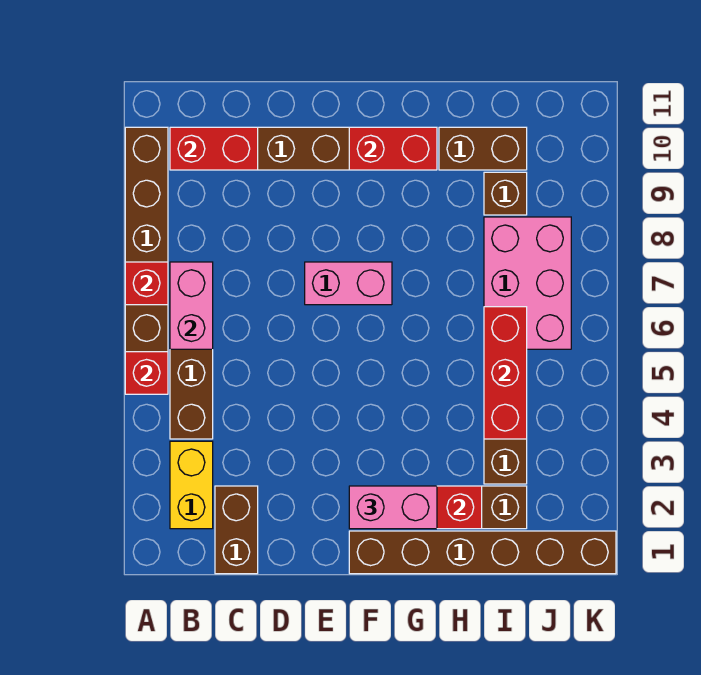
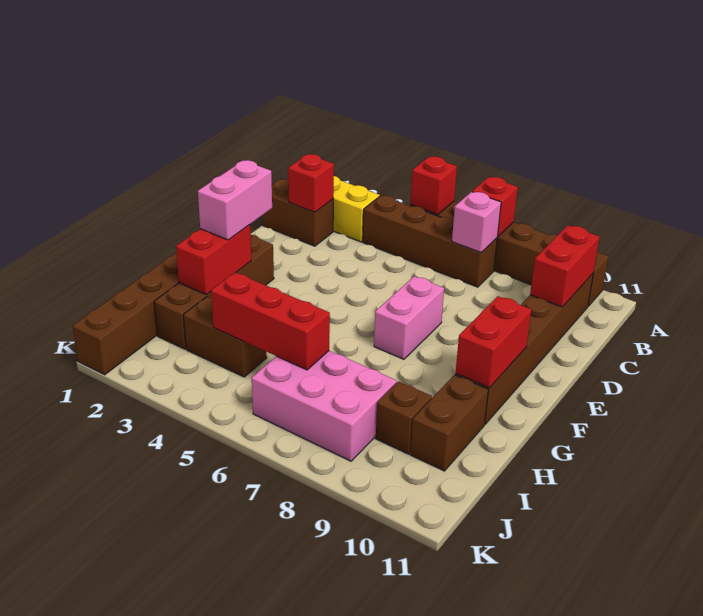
pink brick B6:B7 level 2 -> pink brick B7 level 2
none -> red brick C2 level 2

